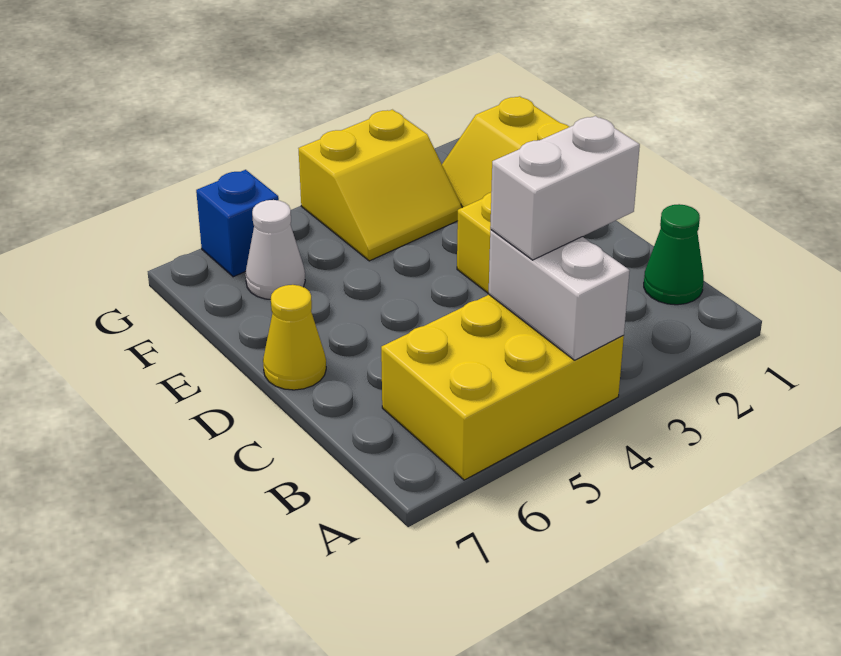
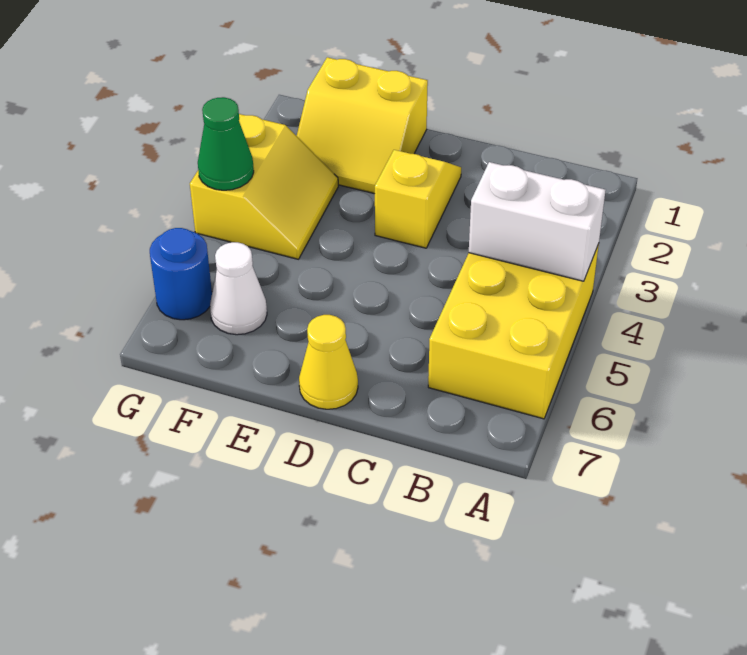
green cone B1 level 1 -> green cone G4 level 2
white brick B3:B4 level 3 -> none
blue brick G6 level 1 -> blue round brick G6 level 1

